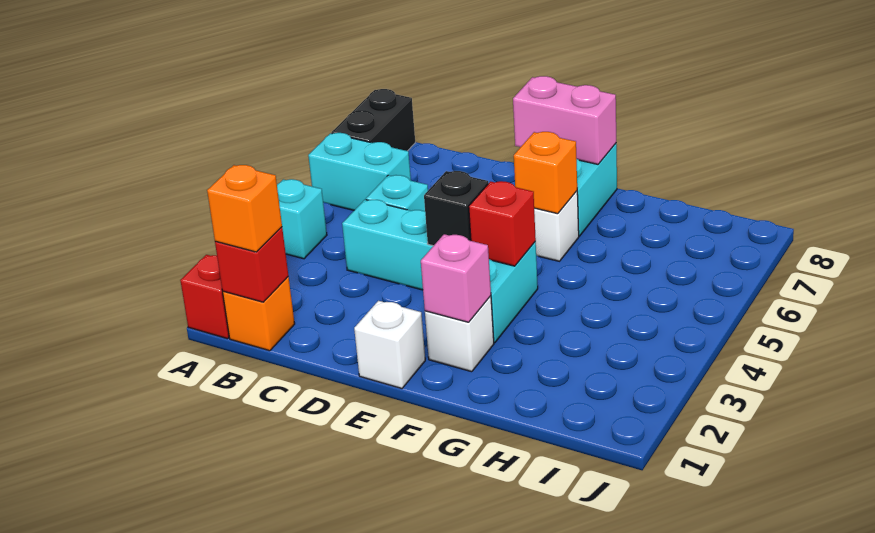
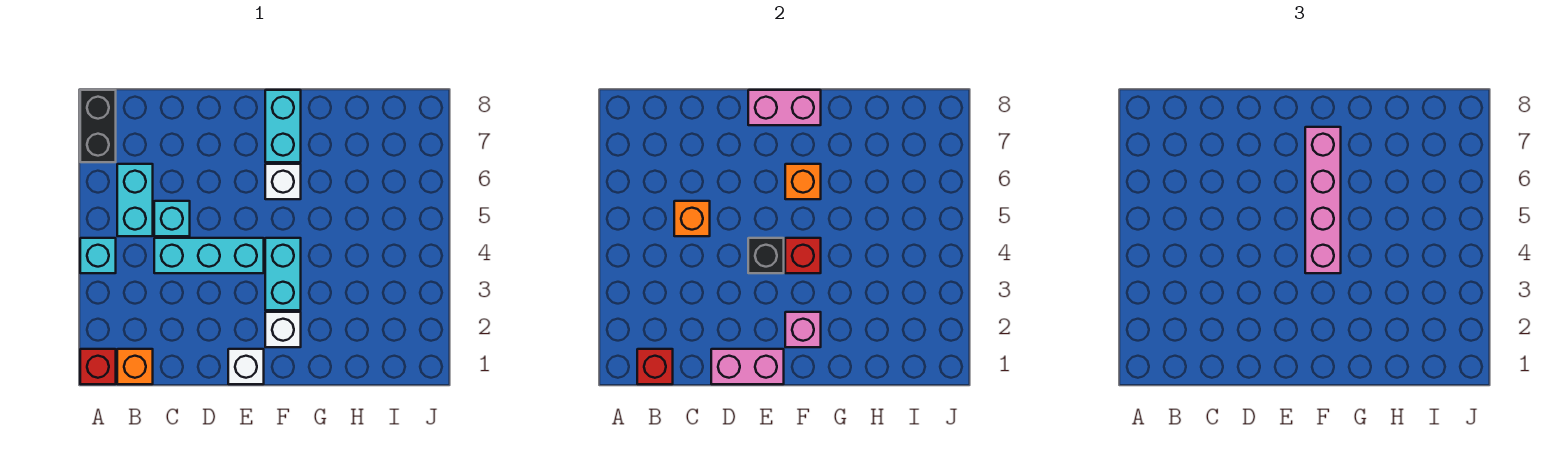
cyan brick A6:B6 level 1 -> cyan brick B5:B6 level 1
orange brick B1 level 3 -> orange brick C5 level 2
none -> pink brick D1:E1 level 2
none -> pink brick F4:F7 level 3

